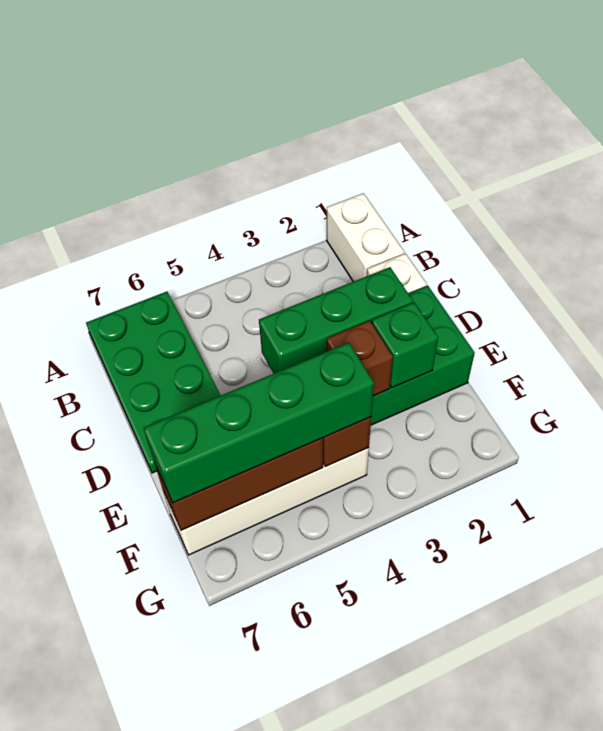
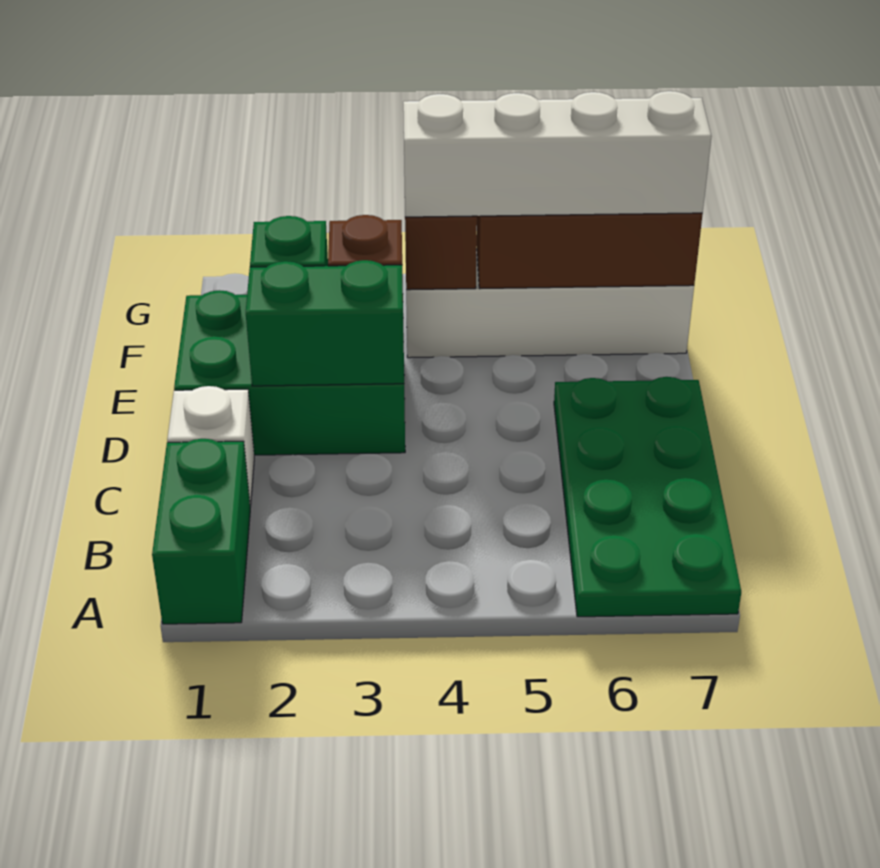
white brick A1:B1 level 1 -> green brick A1:B1 level 1
green brick D2:D4 level 2 -> green brick D2:D3 level 2
green brick F4:F7 level 3 -> white brick F4:F7 level 3

